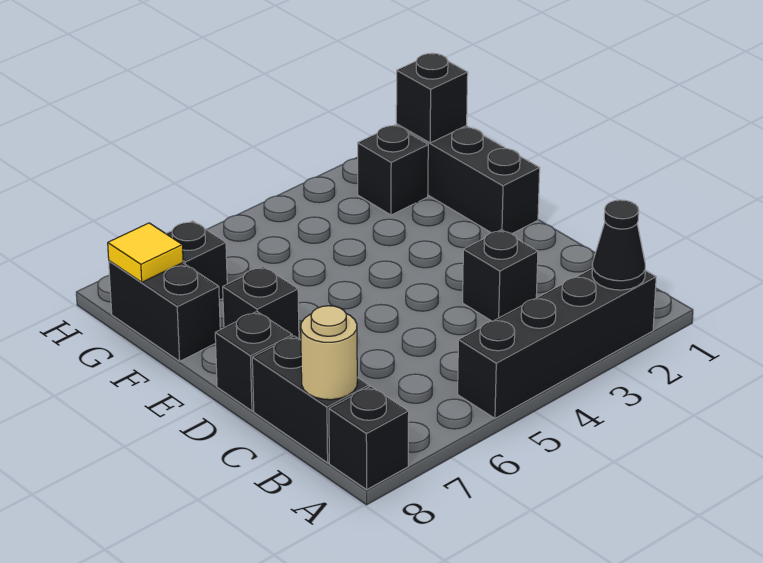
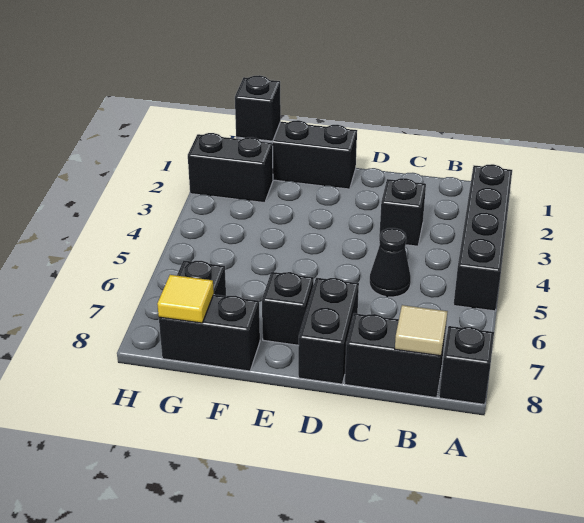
black cone A2 level 2 -> black cone C5 level 1
tan round brick B8 level 2 -> tan tile B8 level 2
black brick D8 level 1 -> black brick D7:D8 level 1
black brick G2 level 1 -> black brick G2:H2 level 1

